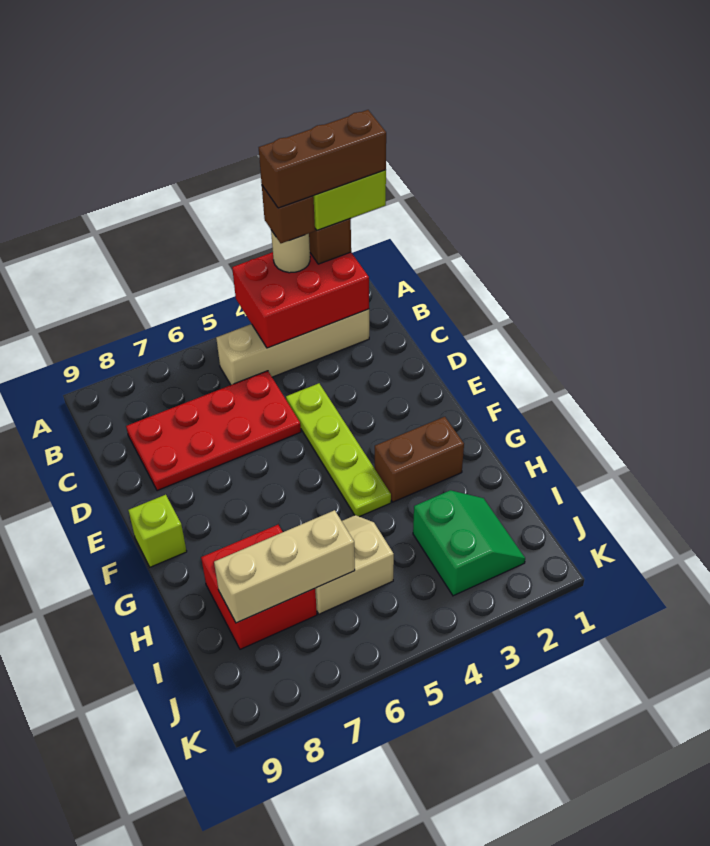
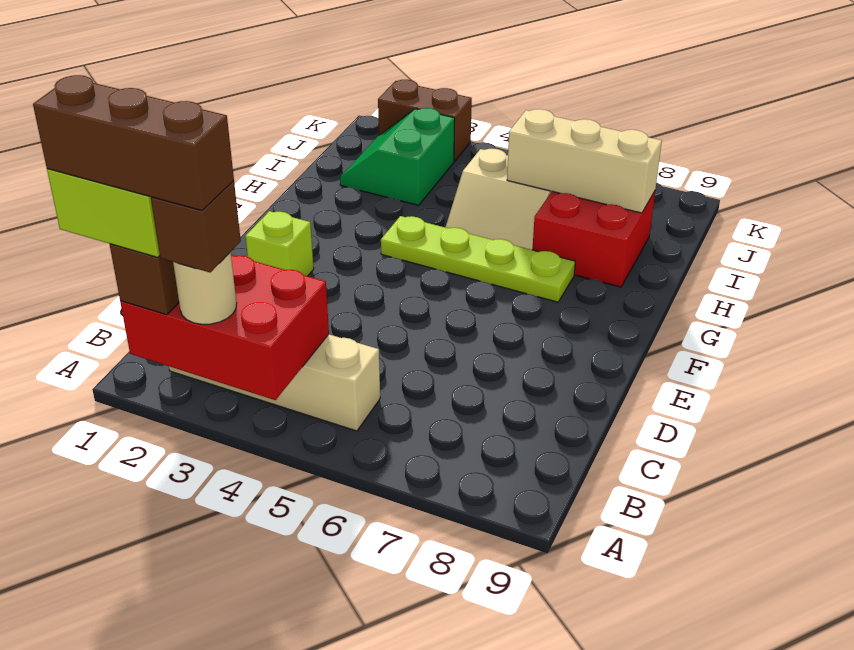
red plate C5:D8 level 1 -> none
lime plate D4:G4 level 1 -> lime plate G4:G7 level 1
lime brick F9 level 1 -> lime brick E2 level 1
brown brick G2:G3 level 1 -> brown brick K2:K3 level 1

